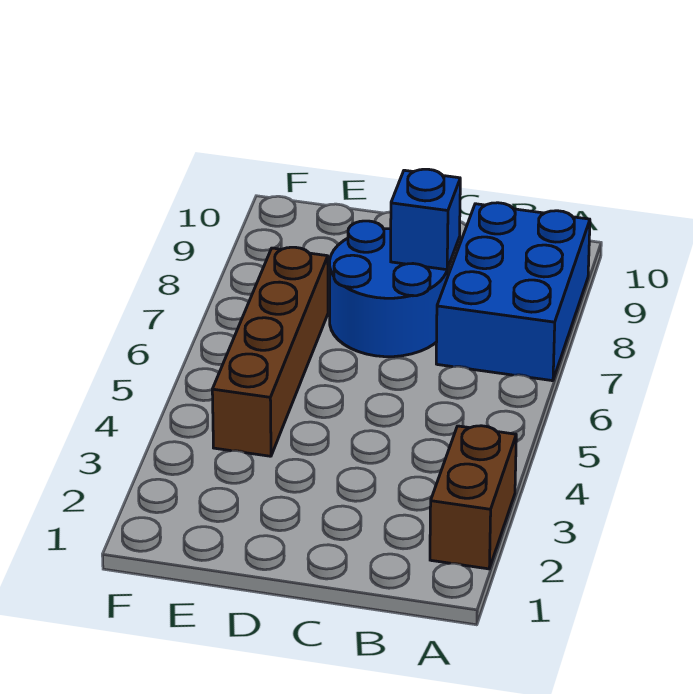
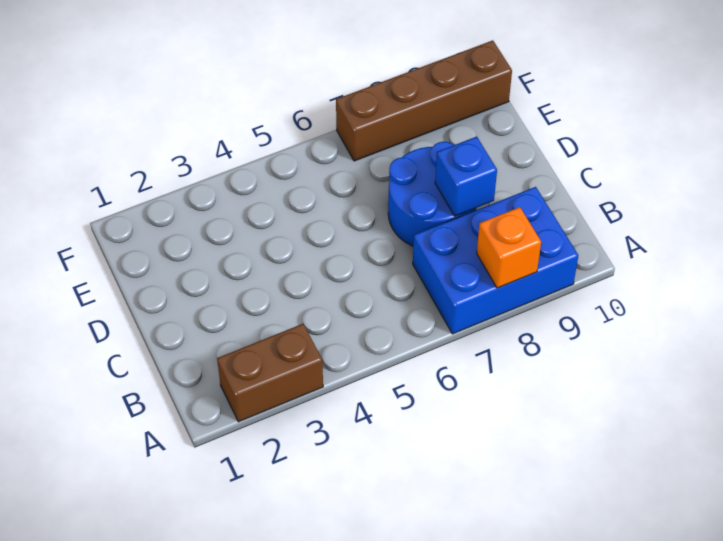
none -> orange brick A8 level 2
brown brick E4:E7 level 1 -> brown brick F7:F10 level 1

